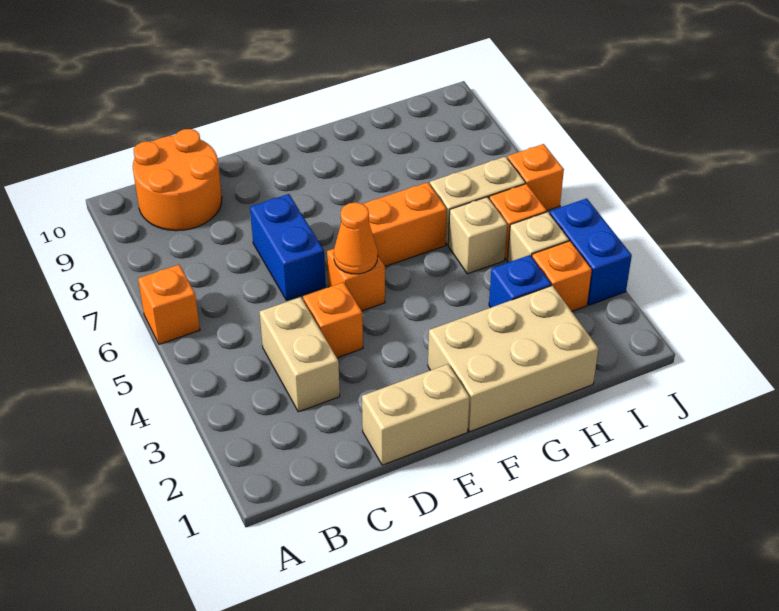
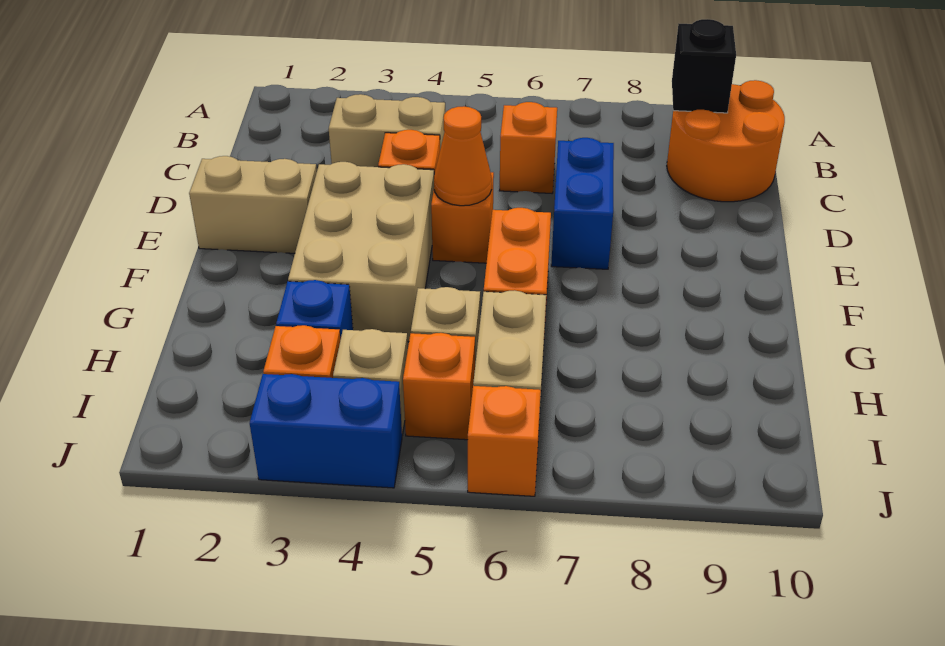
orange brick A6 level 1 -> orange brick C6 level 1
none -> black brick B9 level 2
tan brick D1:E1 level 1 -> tan brick E1:E2 level 1
blue brick D6:D7 level 1 -> blue brick D7:E7 level 1
tan brick F1:H2 level 1 -> tan brick E3:G4 level 1

